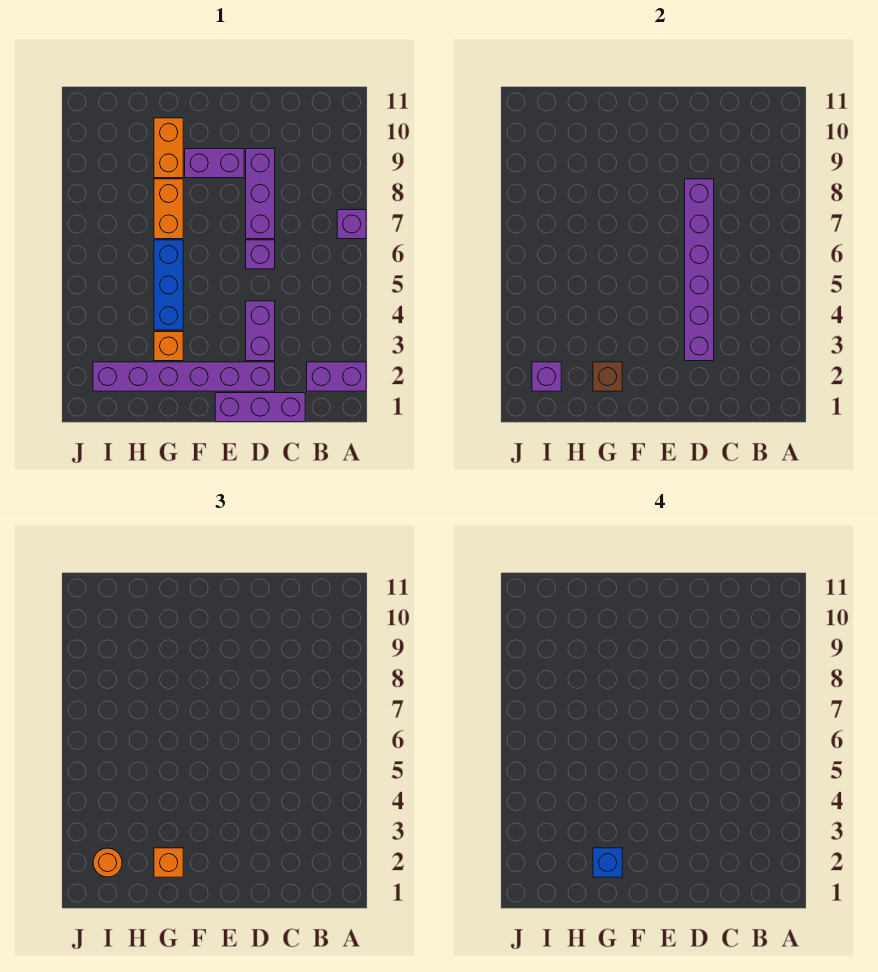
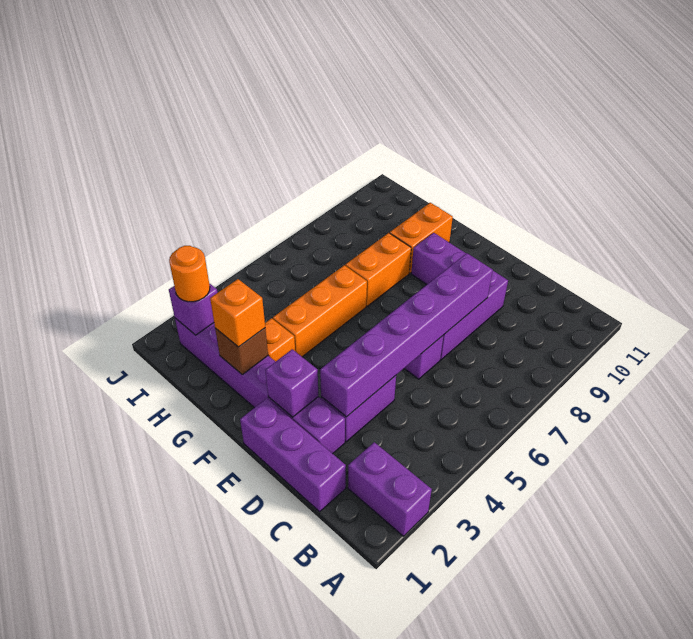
purple brick A7 level 1 -> purple brick E2 level 2
blue brick G2 level 4 -> none
blue brick G4:G6 level 1 -> orange brick G4:G6 level 1

